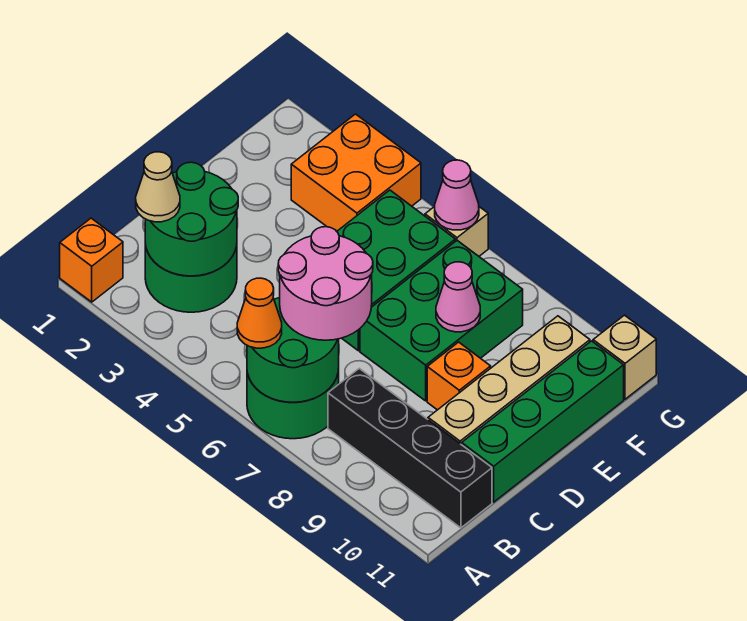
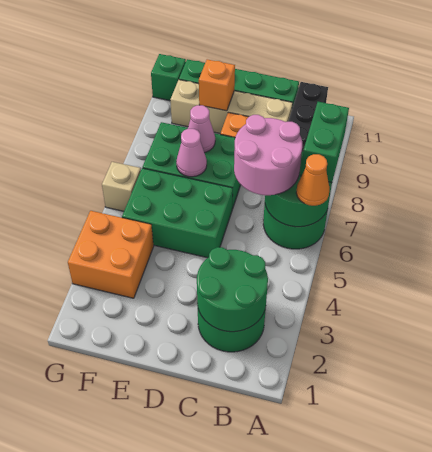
orange brick A1 level 1 -> orange brick E10 level 2
none -> green brick A7:A8 level 3
tan cone B2 level 3 -> none
pink cone G6 level 2 -> pink cone E7 level 2
tan brick G11 level 1 -> green brick G11 level 1

